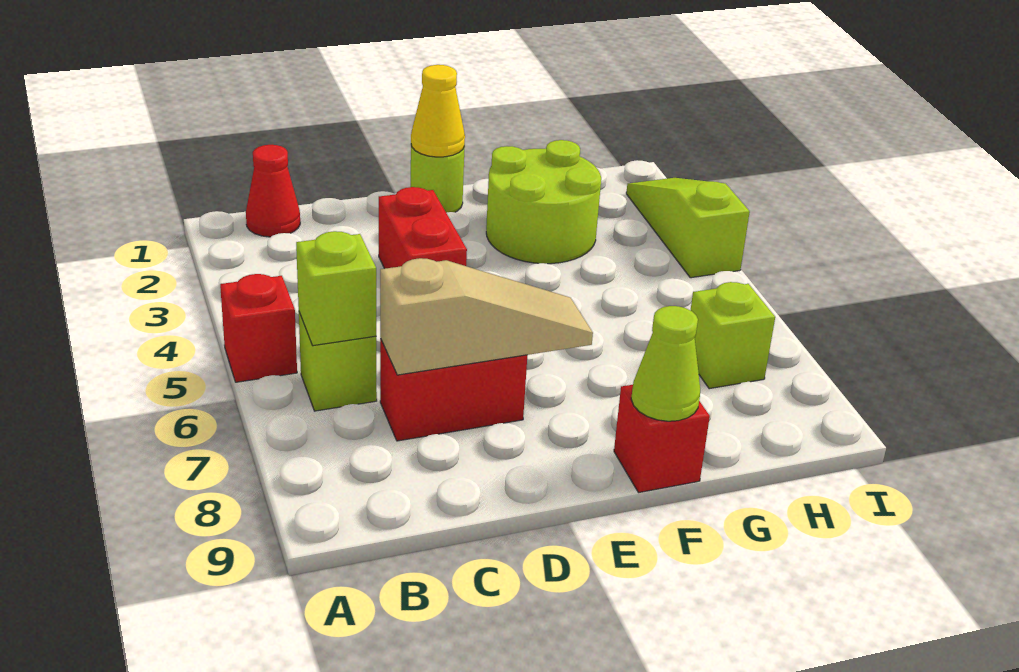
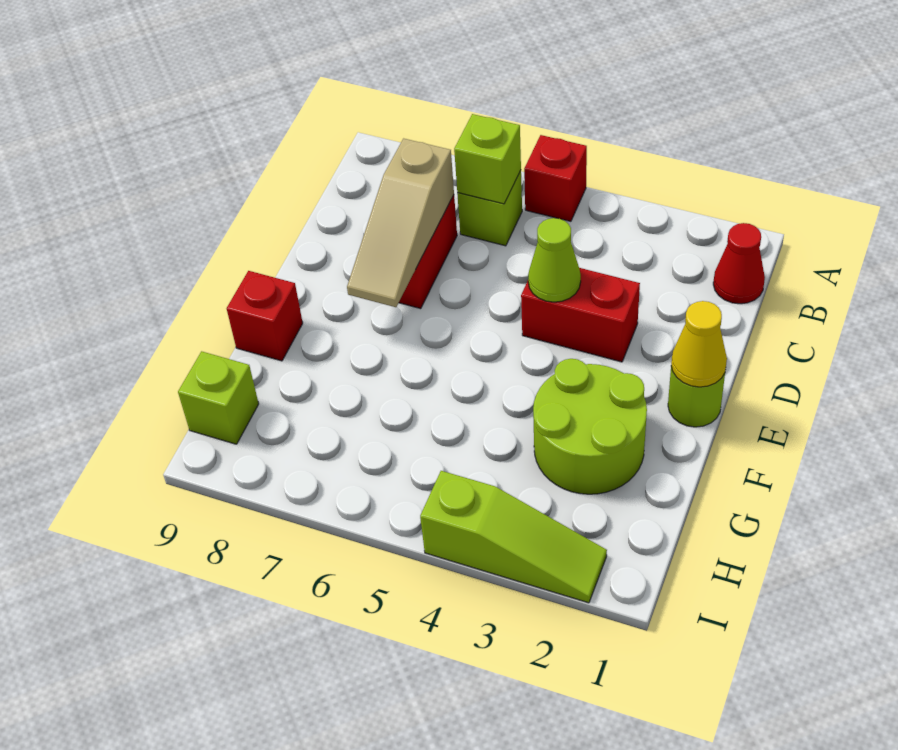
lime cone F9 level 2 -> lime cone D4 level 2
lime brick H7 level 1 -> lime brick H9 level 1

